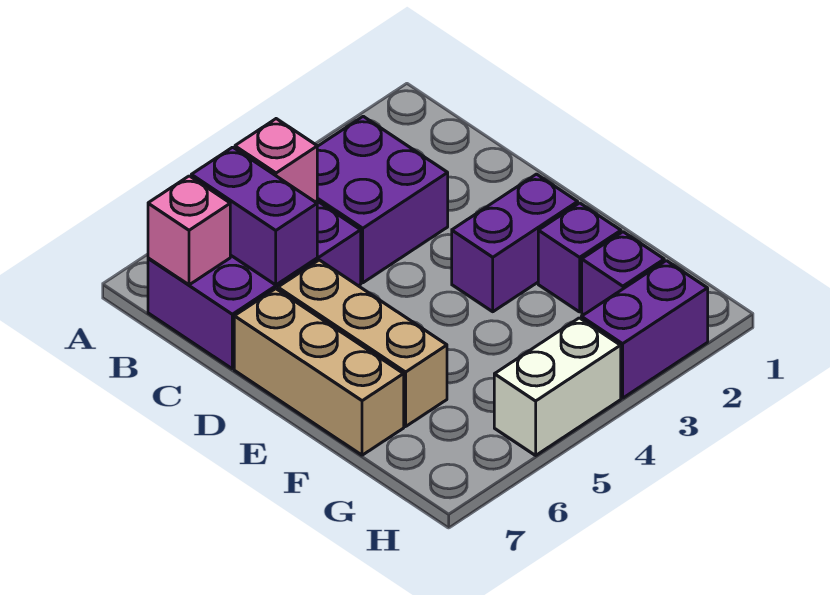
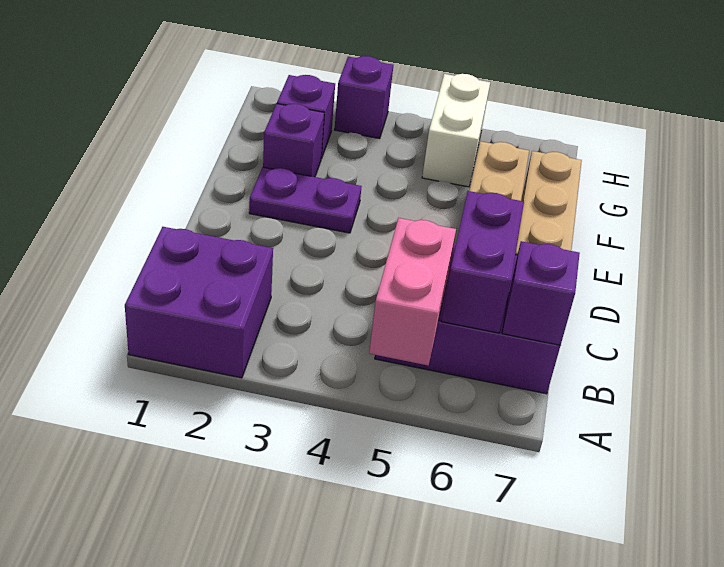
purple brick B3:C4 level 1 -> purple brick A1:B2 level 1
pink brick B5 level 2 -> pink brick A5:B5 level 2
pink brick B7 level 2 -> purple brick B7 level 2
purple brick E2:E3 level 1 -> purple plate E2:E3 level 1
purple brick H2:H3 level 1 -> purple brick H3 level 1
white brick H4:H5 level 1 -> white brick G5:H5 level 1

